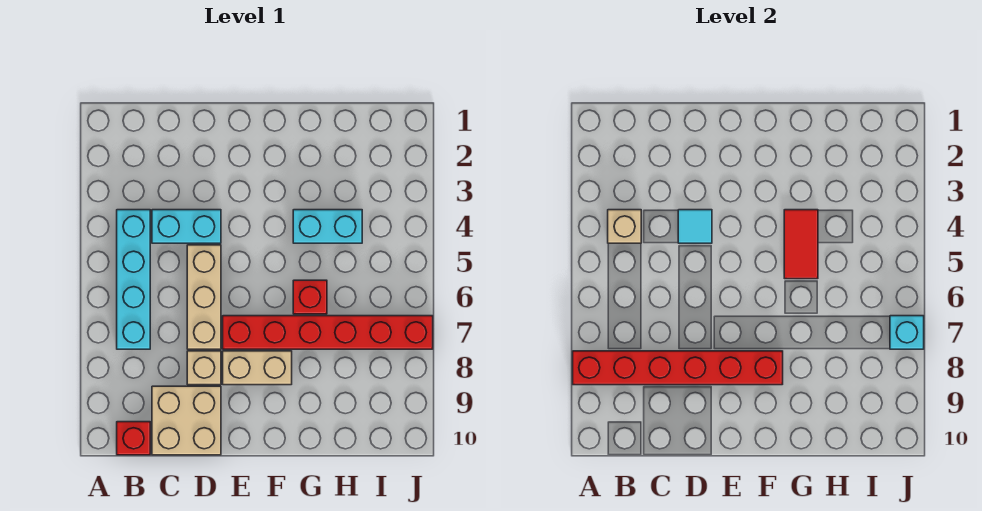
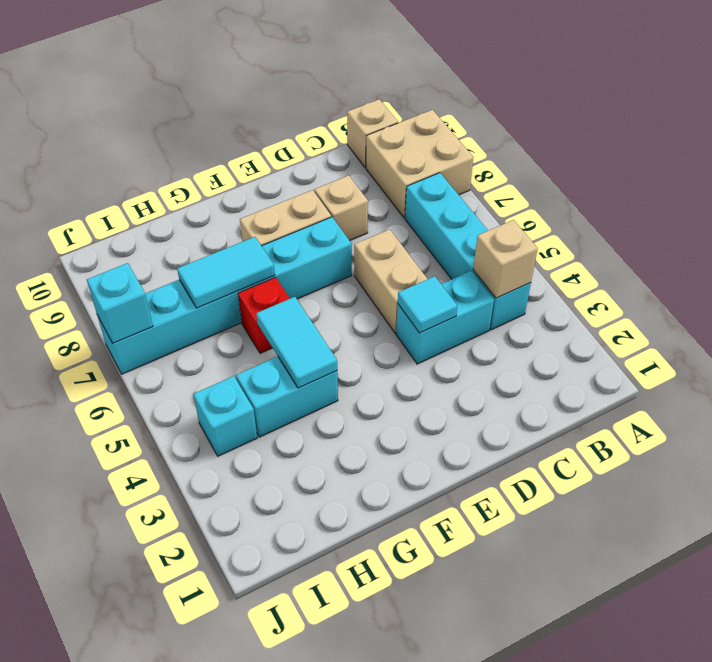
red brick A8:F8 level 2 -> none
red brick B10 level 1 -> tan brick B10 level 1
tan brick C9:D10 level 1 -> tan brick A8:B9 level 1
tan brick D5:D7 level 1 -> tan brick D5:D6 level 1
red brick E7:J7 level 1 -> cyan brick E7:J7 level 1
red tile G4:G5 level 2 -> cyan tile G4:G5 level 2
none -> cyan tile G7:H7 level 2
none -> cyan brick I4 level 1

